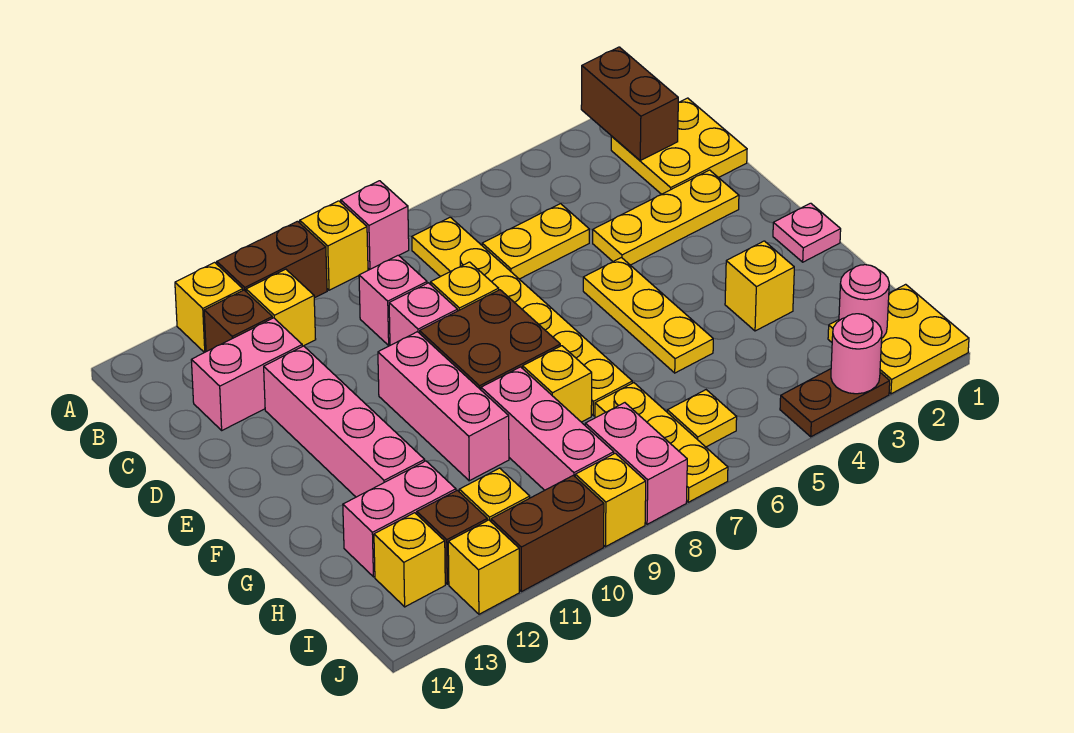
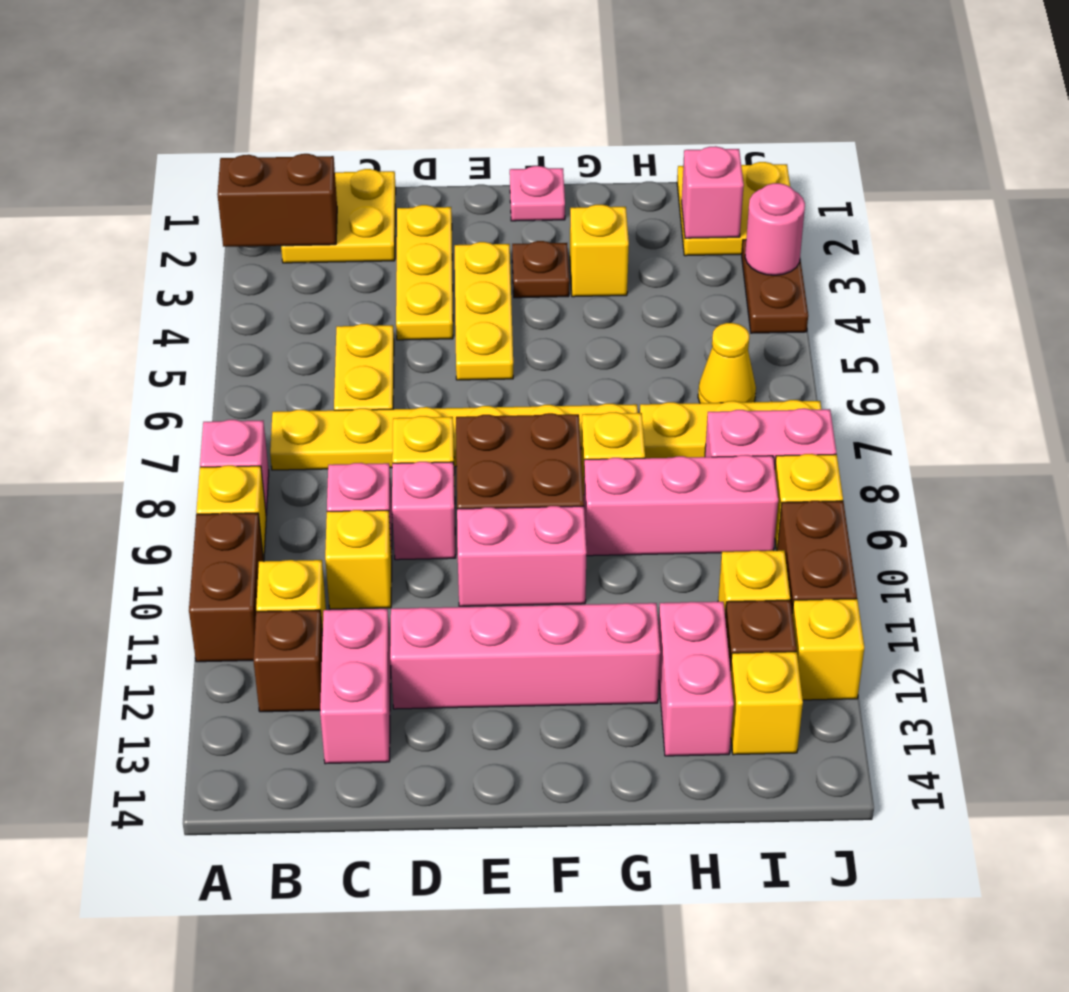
yellow brick A12 level 1 -> yellow brick C10 level 1
yellow plate E5:G5 level 1 -> yellow plate E3:E5 level 1
pink brick E10:G10 level 1 -> pink brick E10:F10 level 1
none -> brown plate F3 level 1
pink round brick I2 level 2 -> pink brick I2 level 2
yellow plate I6 level 1 -> yellow cone I6 level 1

